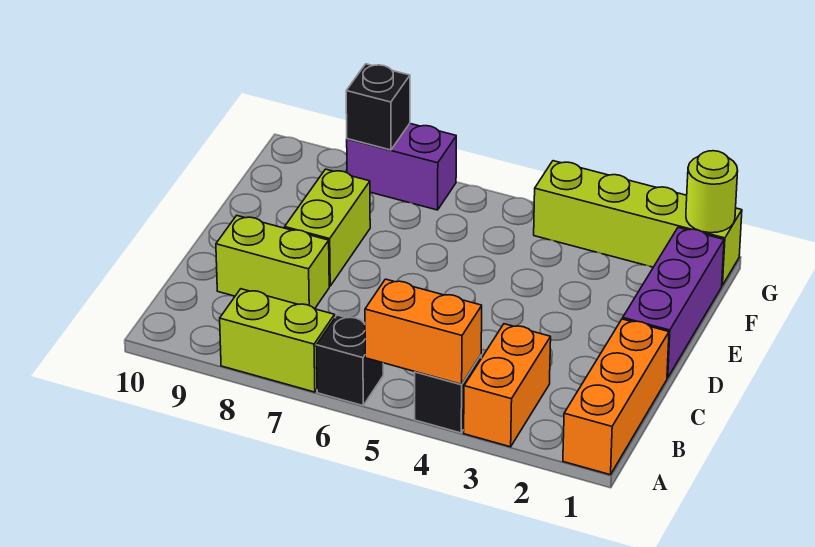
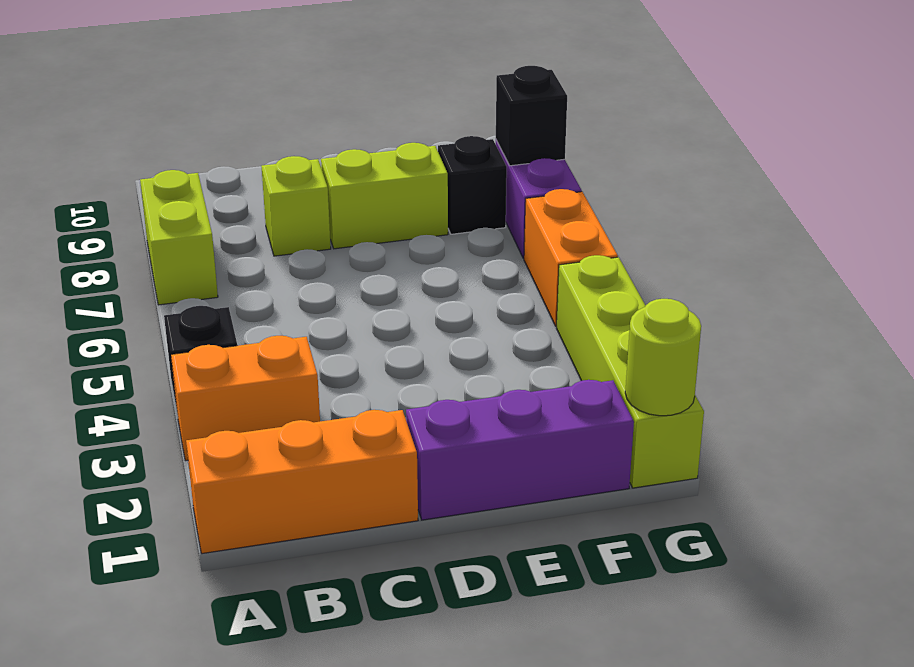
orange brick A4:A5 level 2 -> orange brick G5:G6 level 1
black brick A6 level 1 -> black brick F8 level 1
lime brick C8:C9 level 1 -> lime brick C8 level 1

